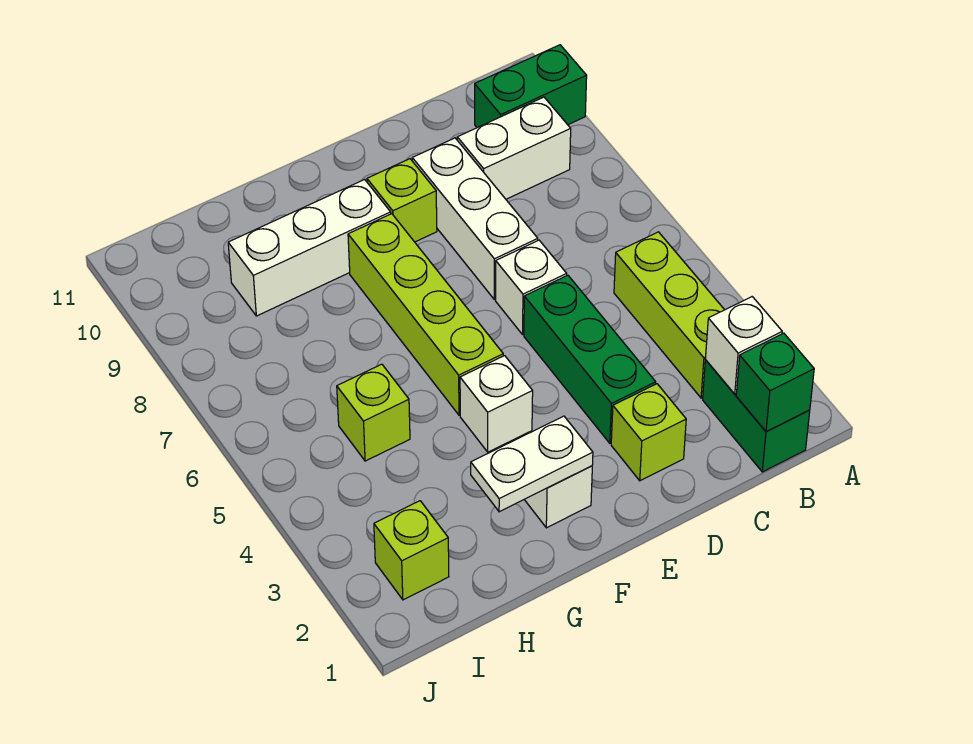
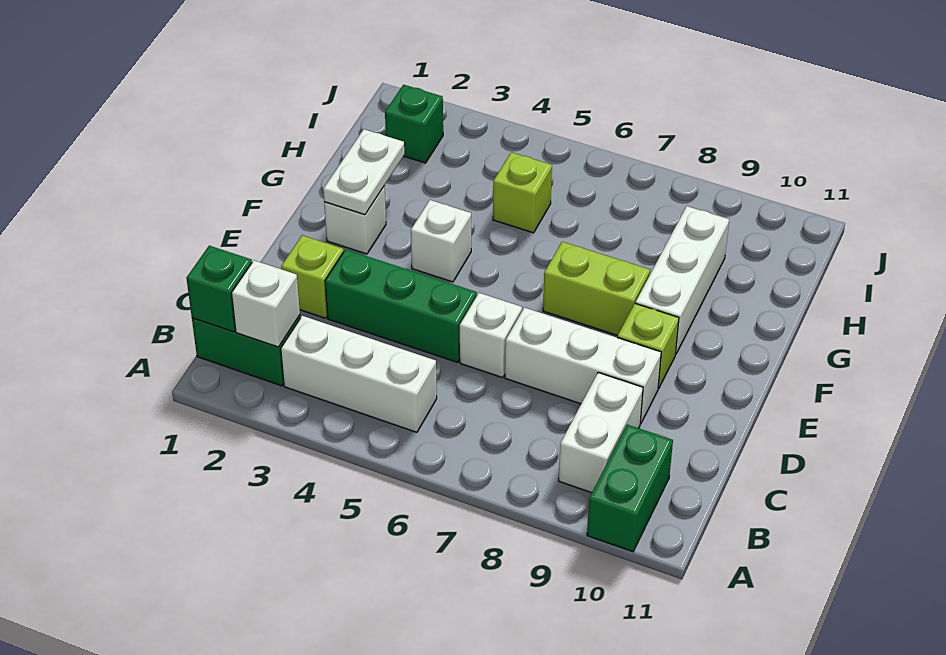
lime brick B3:B5 level 1 -> white brick B3:B5 level 1
lime brick F5:F8 level 1 -> lime brick F7:F8 level 1
lime brick I2 level 1 -> green brick I2 level 1

